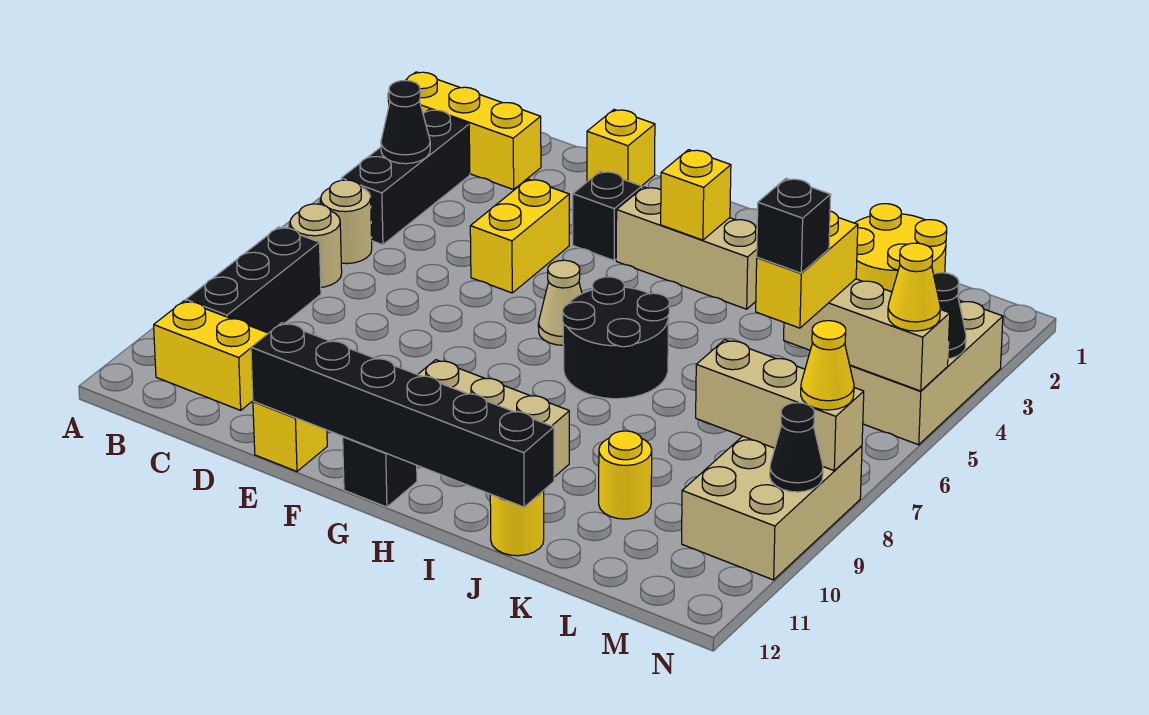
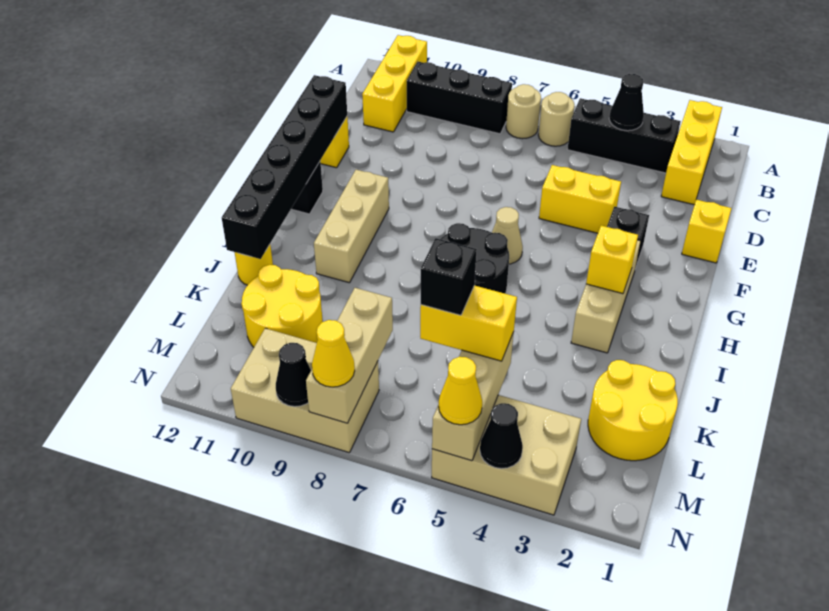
yellow brick B11:C11 level 1 -> yellow brick A11:C11 level 1
yellow round brick K10 level 1 -> yellow round brick K10:L11 level 1

